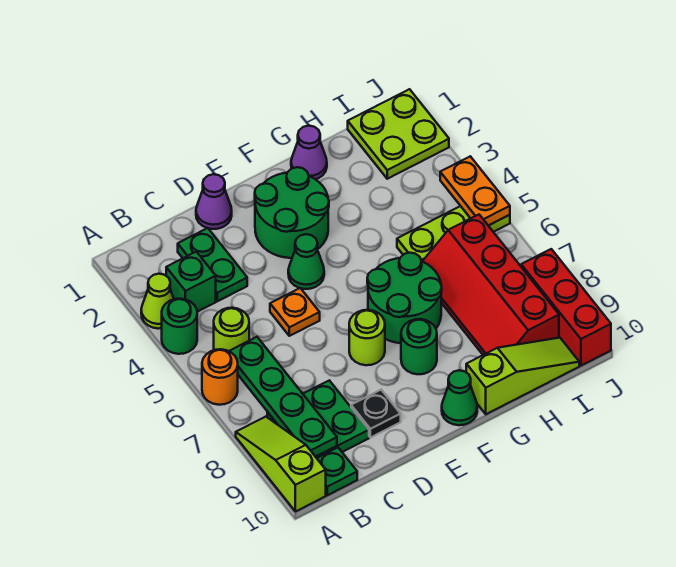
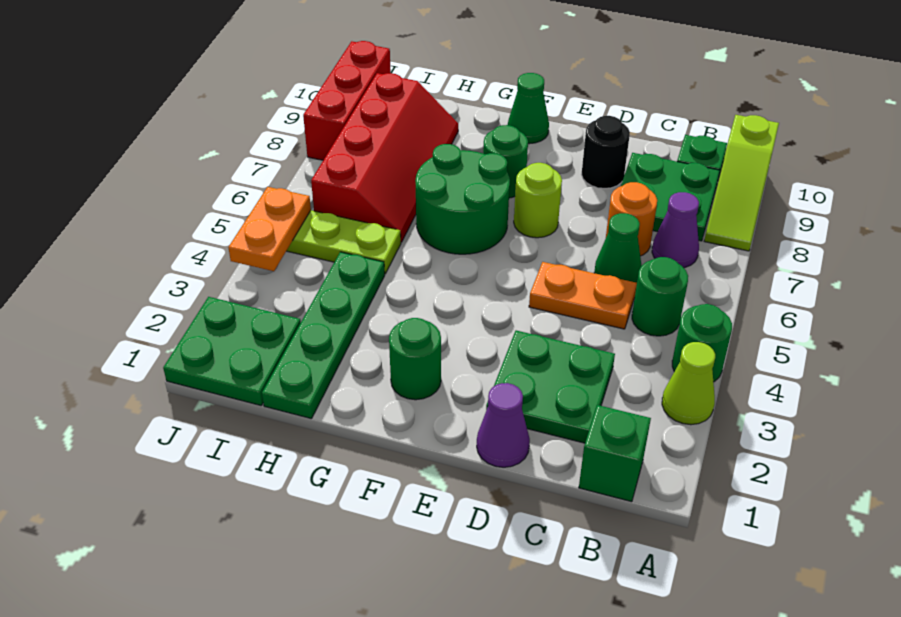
orange round brick A6 level 1 -> orange round brick C7 level 1
green brick B3 level 1 -> green brick B1 level 1
lime round brick B5 level 1 -> green round brick B5 level 1
green plate B6:B9 level 2 -> green plate H1:H4 level 1
green plate C2:C3 level 1 -> green plate C2:D3 level 1
orange plate D5 level 1 -> orange plate C5:D5 level 1
black plate D9 level 1 -> black round brick D9 level 1
green round brick E2:F3 level 1 -> green round brick F2 level 1
green cone E4 level 1 -> green cone C6 level 1
purple cone G1 level 1 -> purple cone B7 level 1
lime slope G10:I10 level 1 top G -> none
lime plate I1:J2 level 1 -> green plate I1:J2 level 1

